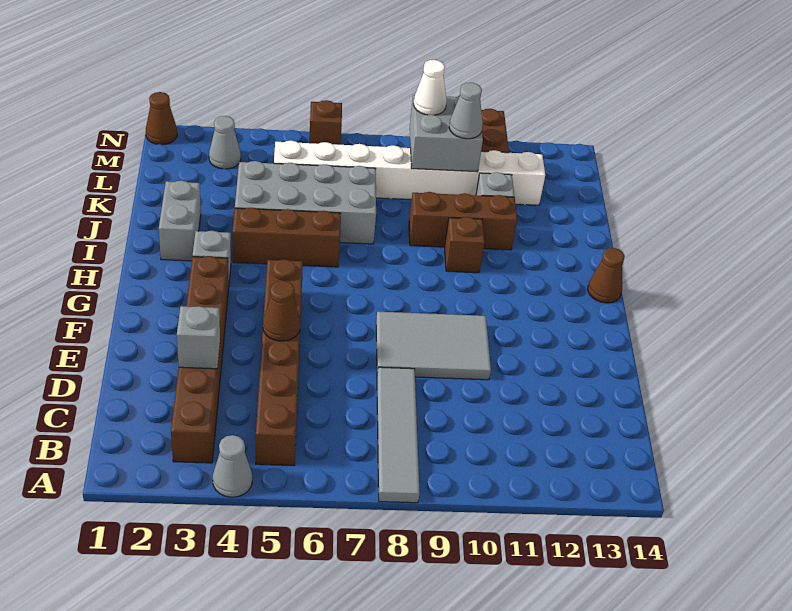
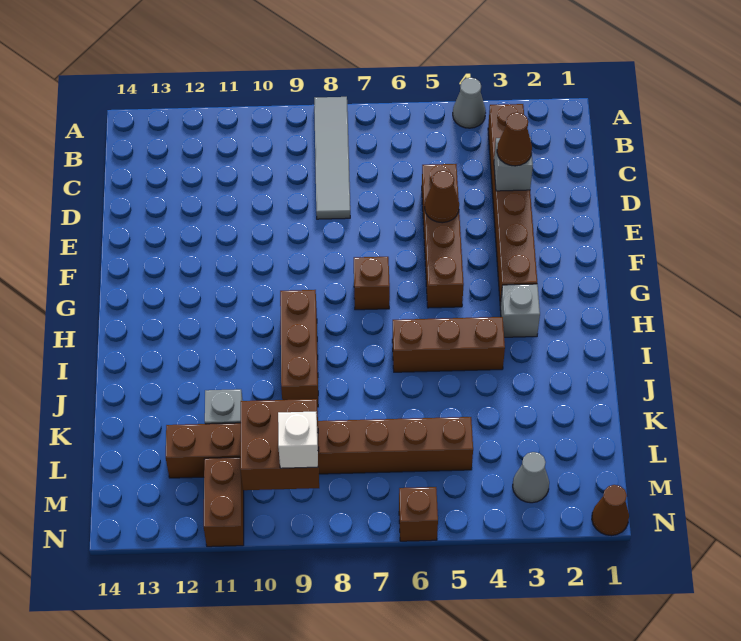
brown brick B5:G5 level 1 -> brown brick D5:G5 level 1
grey tile E8:F10 level 1 -> none
brown cone H14 level 1 -> brown cone D3 level 3
grey brick I2:J2 level 1 -> none
brown brick I10 level 1 -> brown brick G7 level 1
grey brick J4:K7 level 1 -> none
brown brick J9:J11 level 1 -> brown brick H9:J9 level 1
white brick L5:L12 level 1 -> brown brick L5:L12 level 1
grey brick L9:M10 level 2 -> brown brick L9:M10 level 2
grey cone L10 level 3 -> none
white cone M9 level 3 -> white brick M9 level 3

